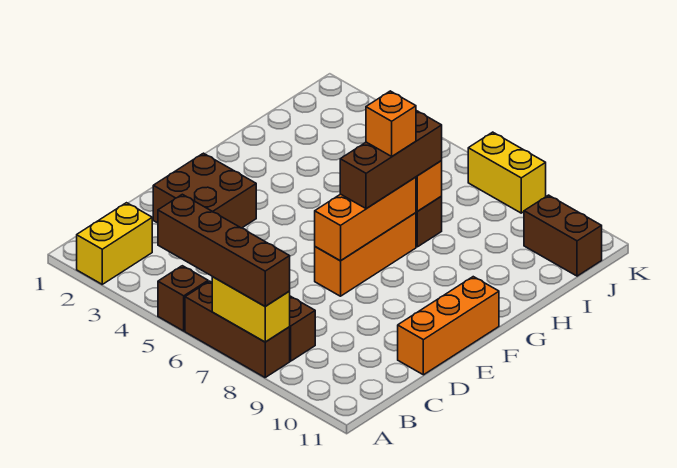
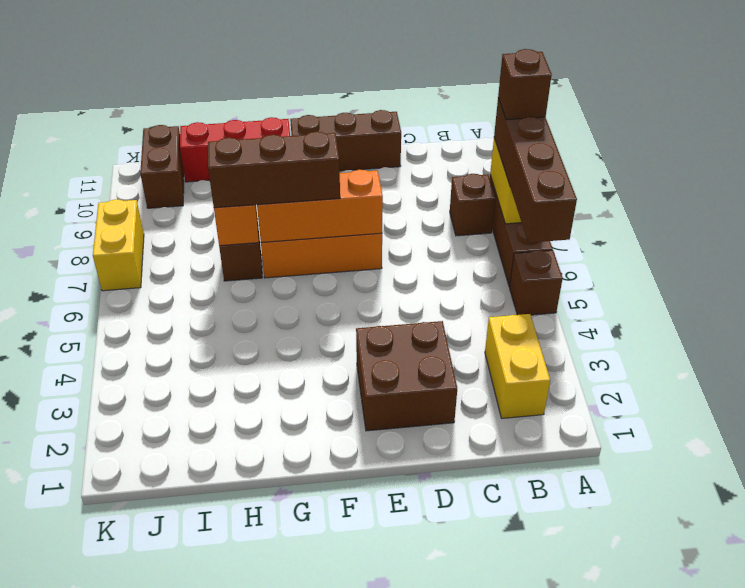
yellow brick A2:B2 level 1 -> yellow brick B2:B3 level 1
none -> brown brick A8 level 4
orange brick D11:F11 level 1 -> brown brick D11:F11 level 1
orange brick G7 level 4 -> none
none -> red brick G11:I11 level 1

